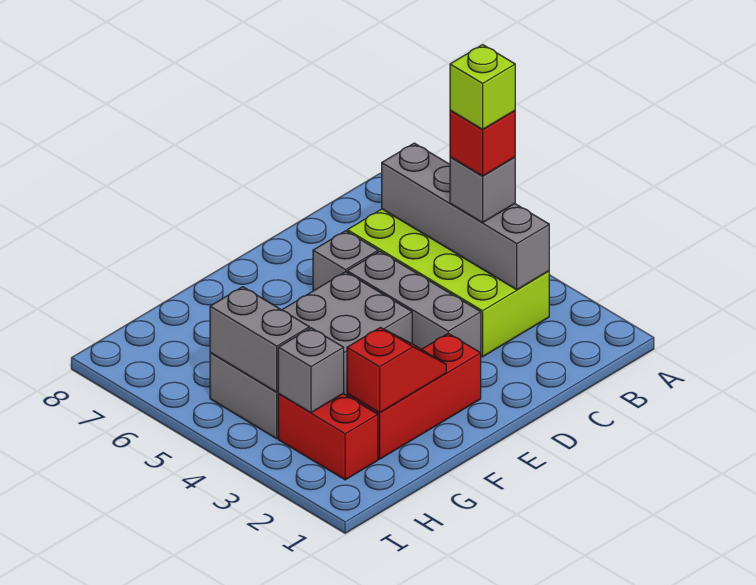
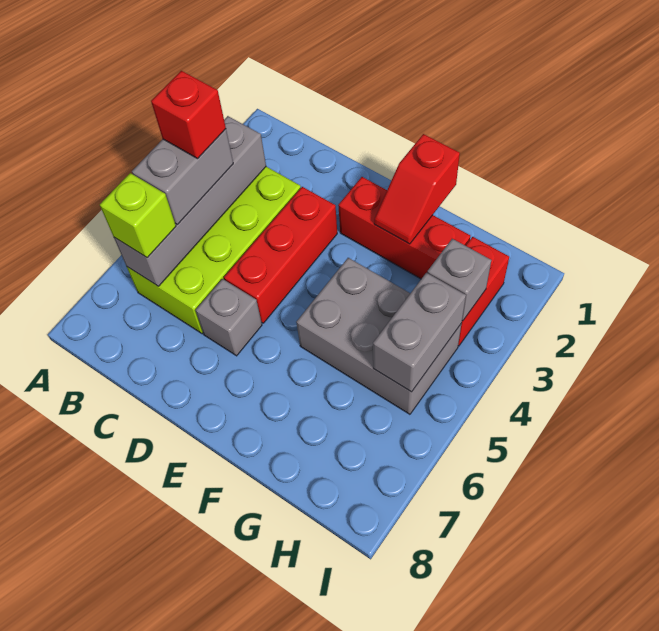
grey brick B4 level 3 -> grey brick B4:B5 level 3
lime brick B4 level 5 -> lime brick B6 level 3
grey brick D3:D5 level 1 -> red brick D3:D5 level 1
grey brick E4:H5 level 1 -> grey brick F4:H5 level 1
red slope F2:G2 level 2 top G -> red slope F1:F2 level 2 top 1

